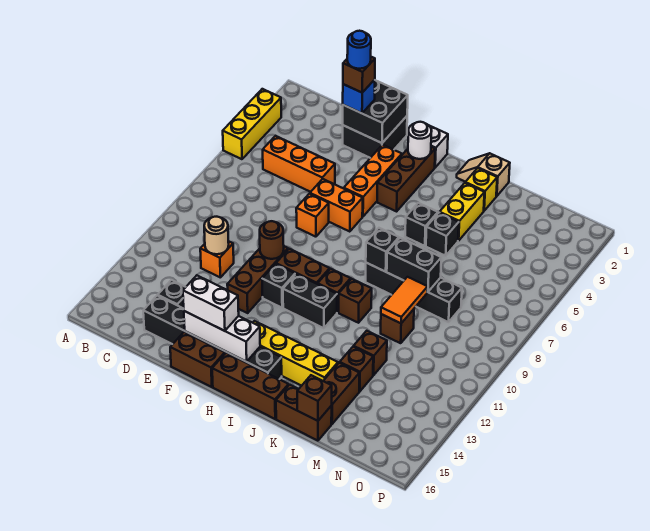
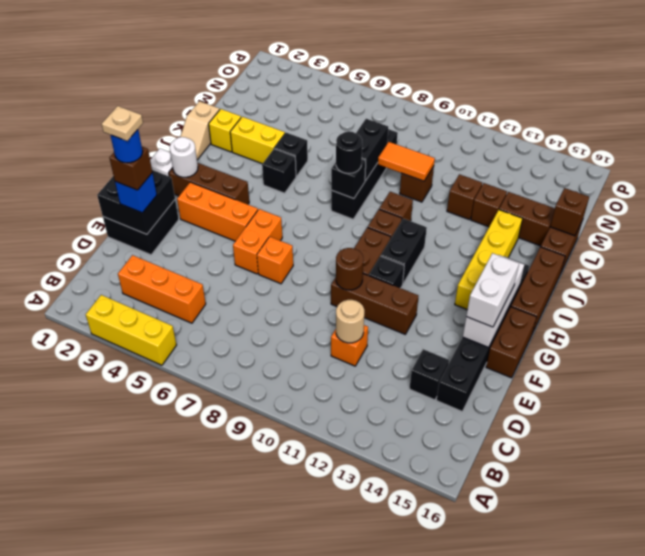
orange brick C5:E5 level 1 -> orange brick C3:C5 level 1
none -> tan plate E2 level 6
none -> black round brick J8 level 3

